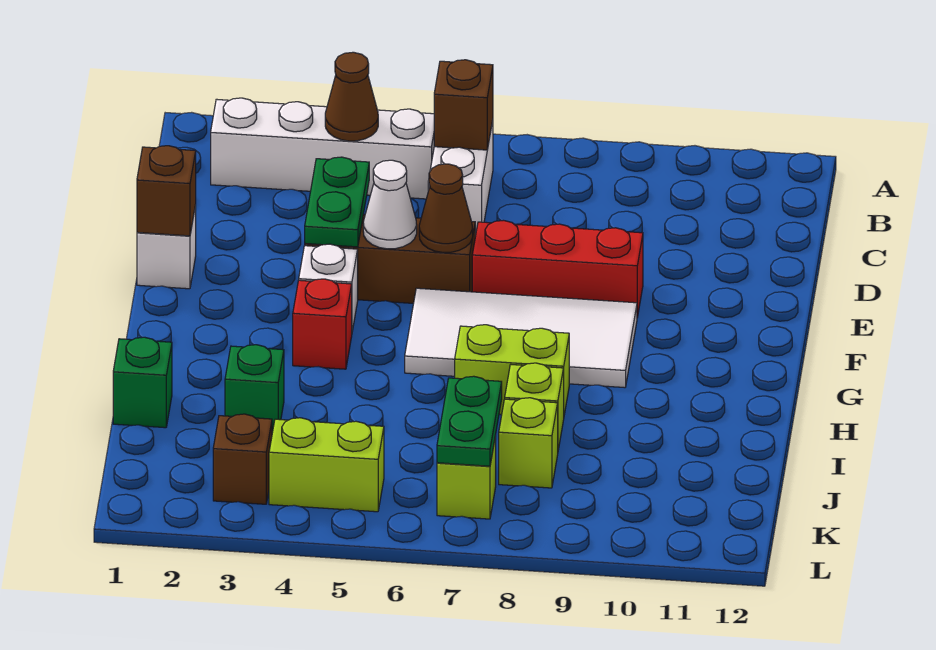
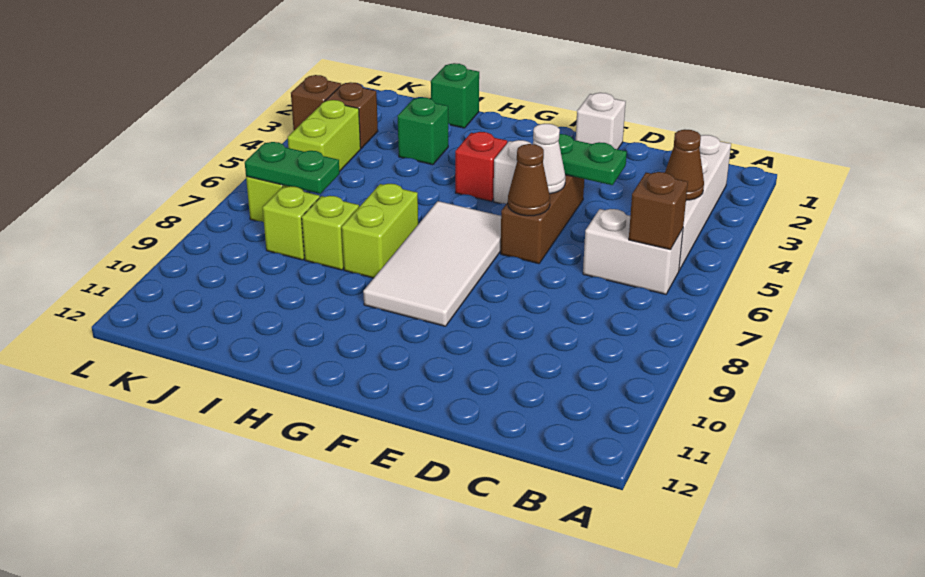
brown brick E1 level 2 -> brown brick L3 level 1
red brick E7:E9 level 1 -> none

